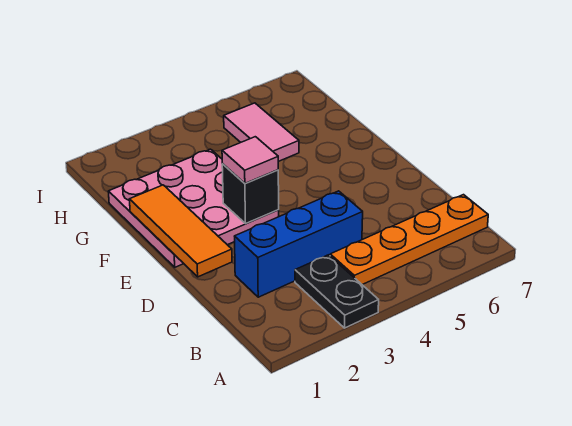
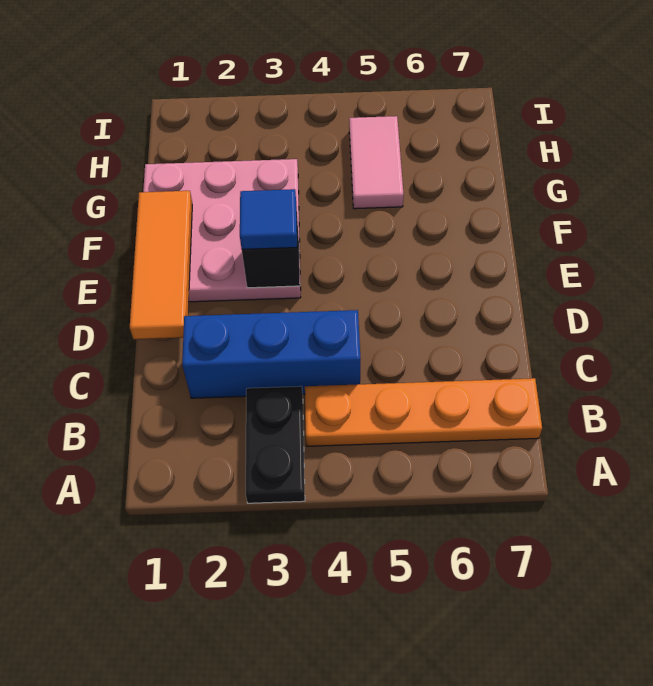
pink tile E3 level 3 -> blue tile E3 level 3

